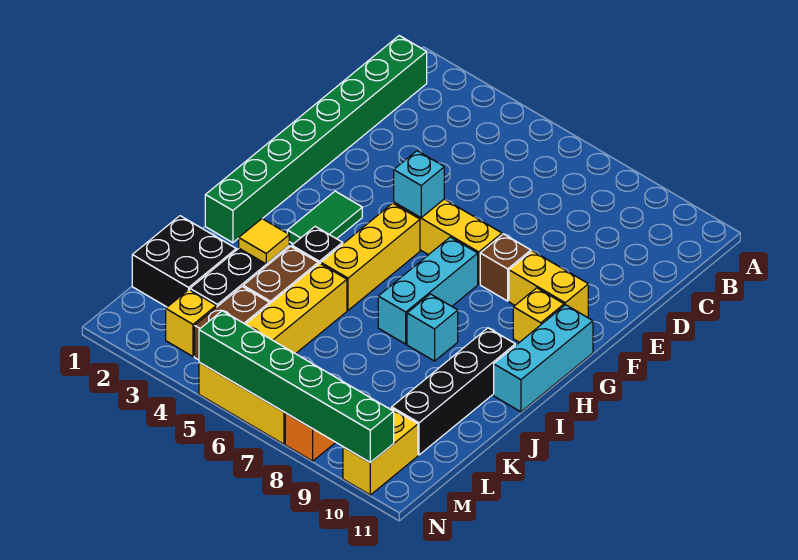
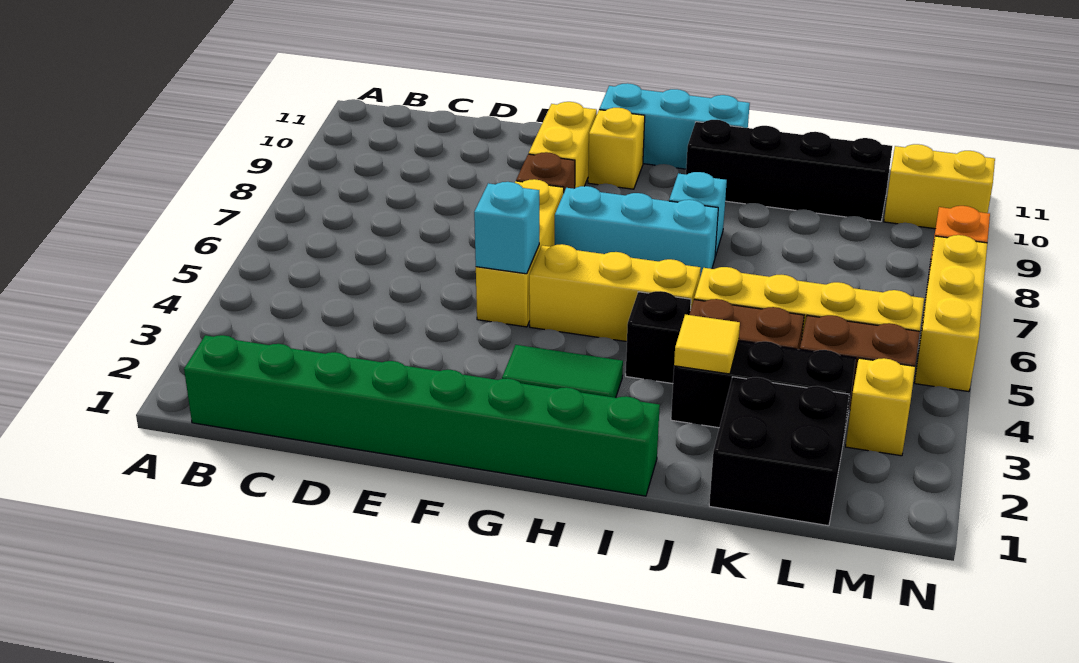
green brick N5:N10 level 2 -> none

